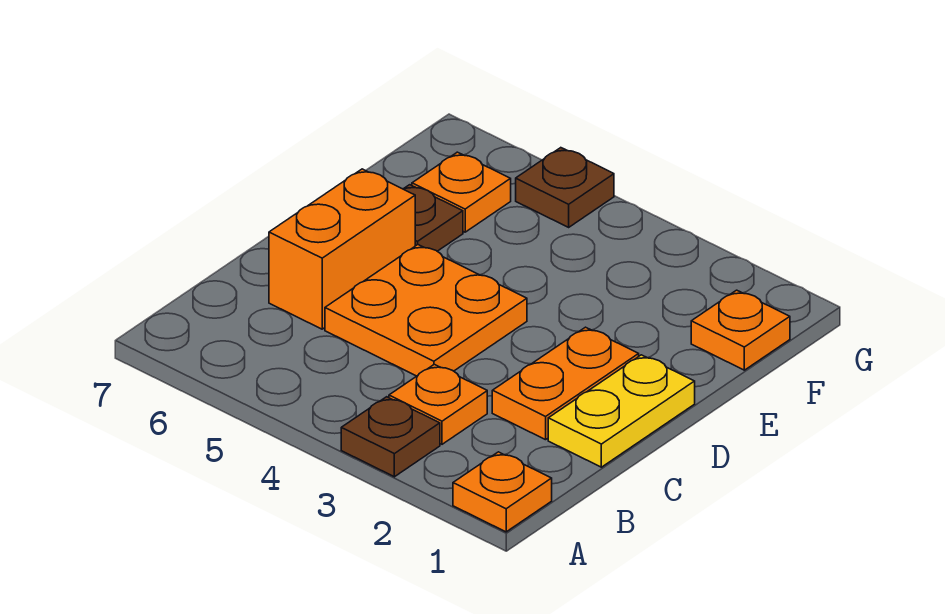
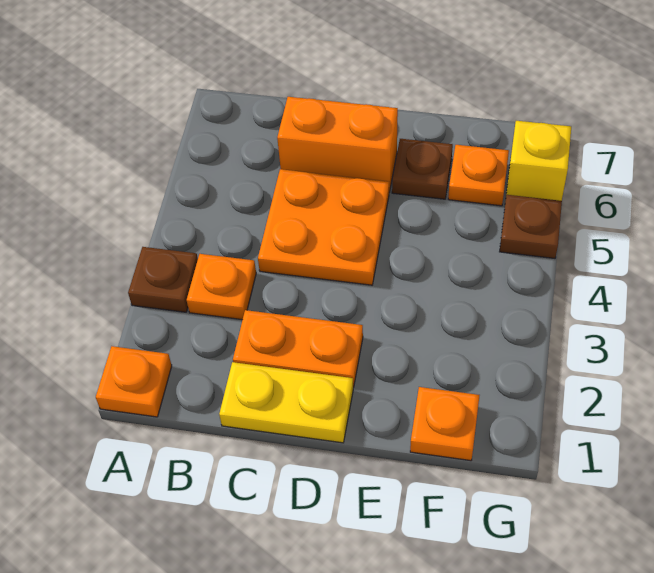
none -> yellow brick G6 level 1

